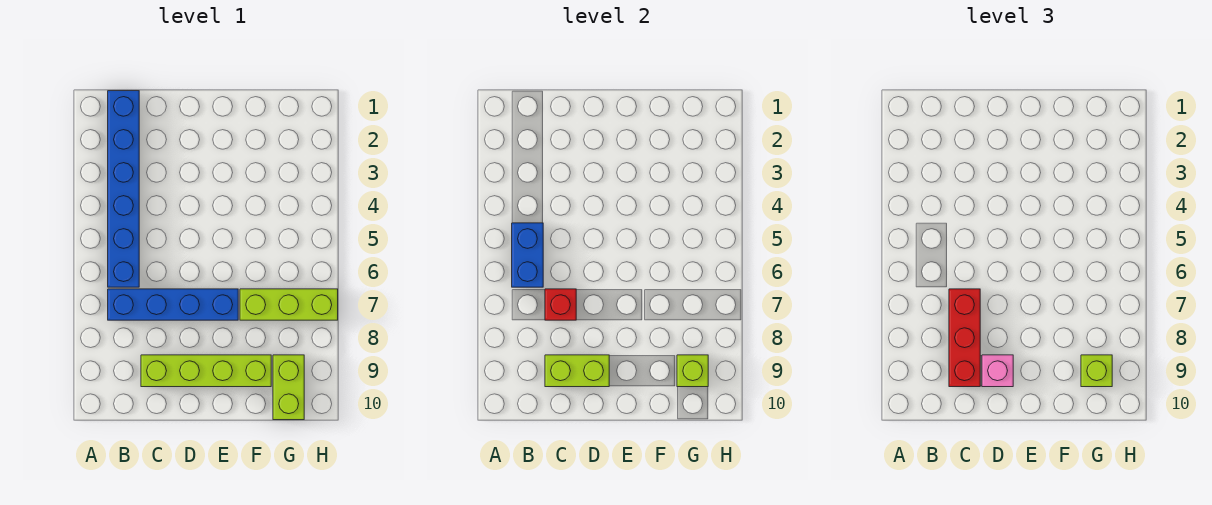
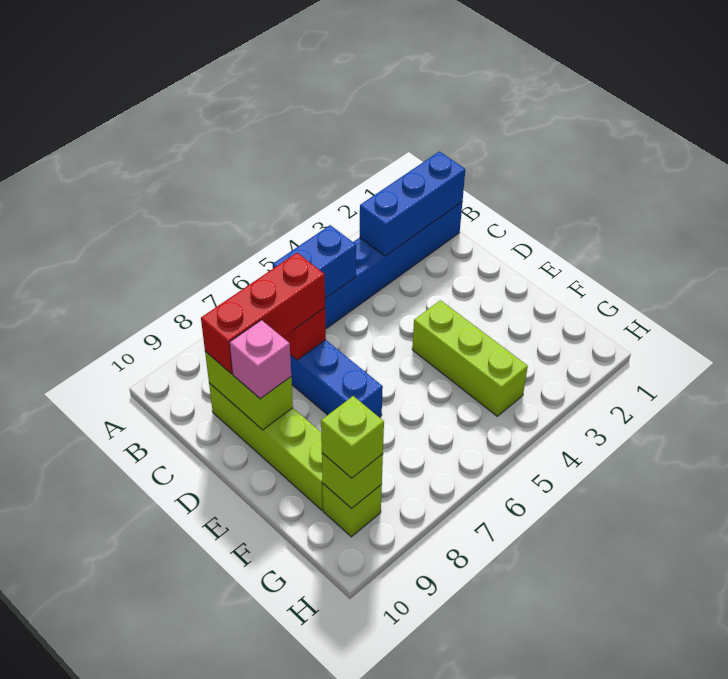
none -> blue brick B1:B3 level 2
lime brick F7:H7 level 1 -> lime brick E4:G4 level 1
lime brick G9:G10 level 1 -> lime brick G9 level 1

